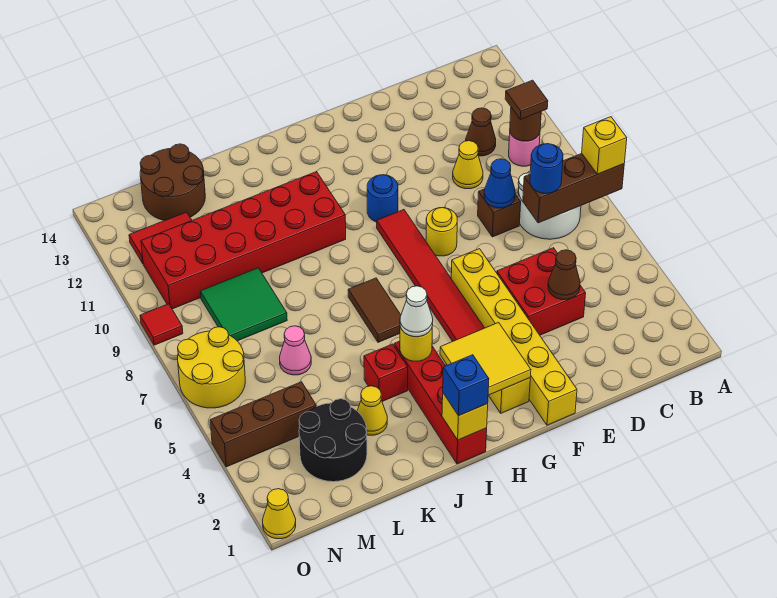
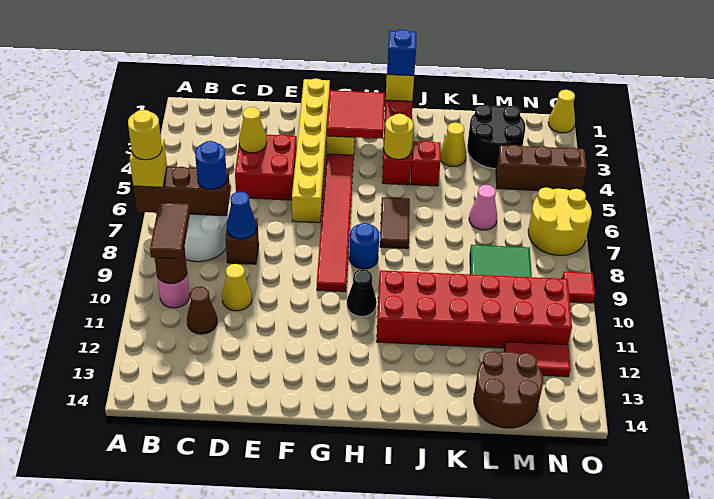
brown tile B10 level 3 -> brown tile B9:B10 level 3
brown cone D4 level 2 -> yellow cone D4 level 2
yellow round brick F8 level 1 -> yellow round brick A7 level 4
yellow tile G2:H3 level 2 -> red tile G2:H3 level 2
blue round brick G10 level 1 -> blue round brick H8 level 1
none -> black cone H10 level 1
white cone I4 level 3 -> none

